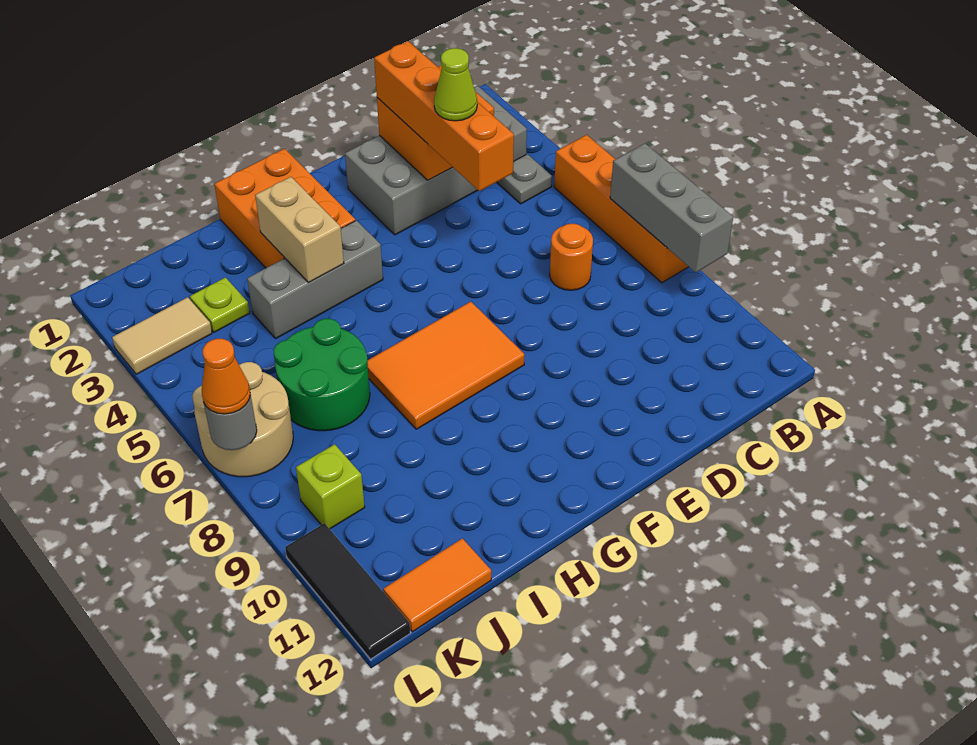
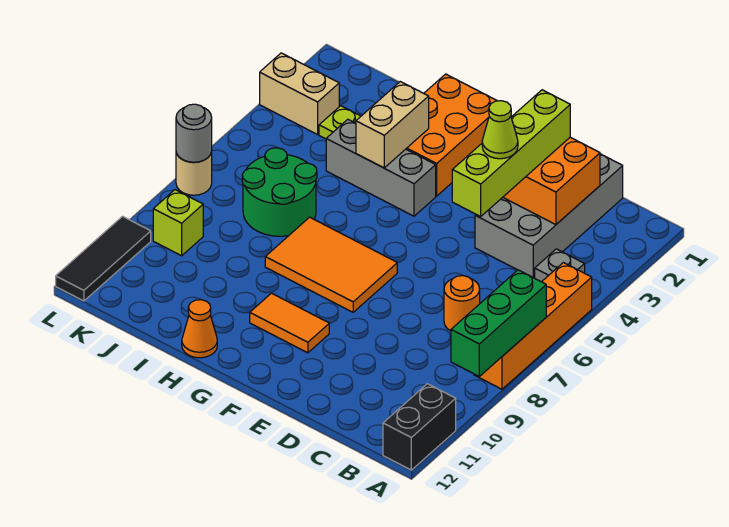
grey brick A7:A9 level 2 -> green brick A7:A9 level 2
none -> black brick A11:A12 level 1
grey brick B2:E3 level 1 -> grey brick C1:D4 level 1
orange brick D2:D5 level 3 -> lime brick D2:D5 level 3
orange tile J12:K12 level 1 -> orange tile F10:G10 level 1
tan tile K3:L3 level 1 -> tan brick K3:L3 level 1
tan round brick K6:L7 level 1 -> tan round brick L7 level 1
orange cone L7 level 3 -> orange cone H12 level 1

